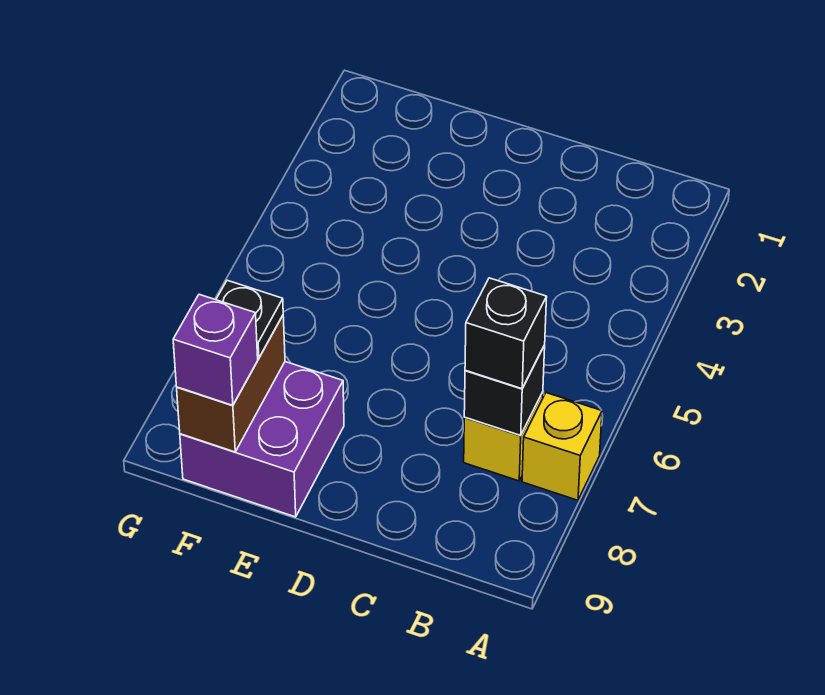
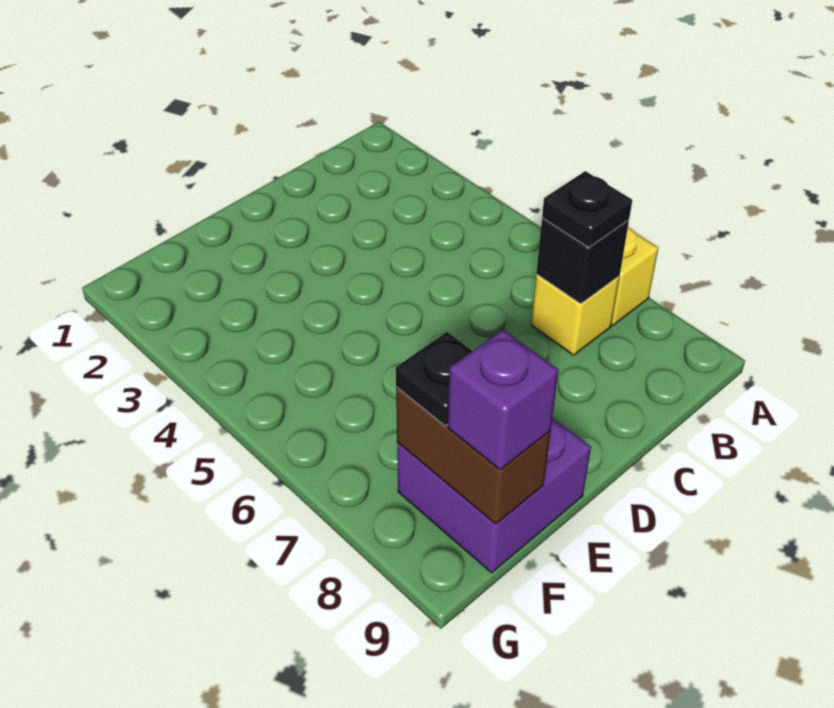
black brick B7 level 3 -> black plate B7 level 3

